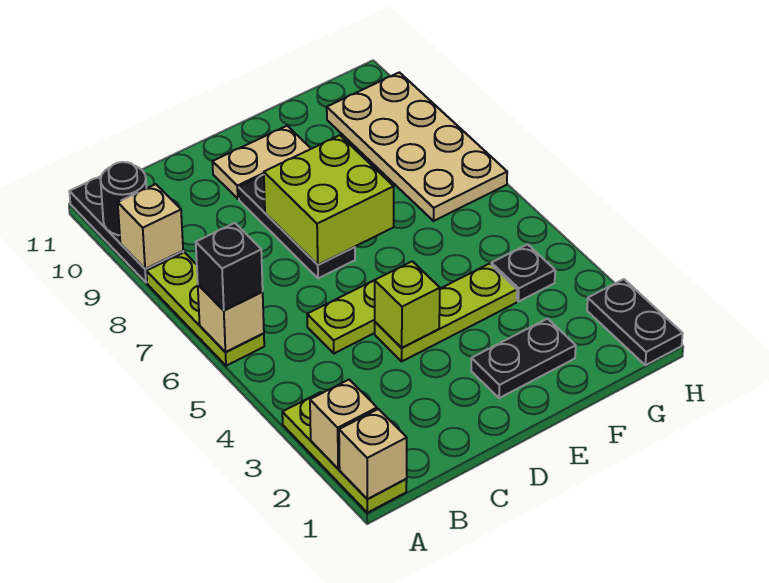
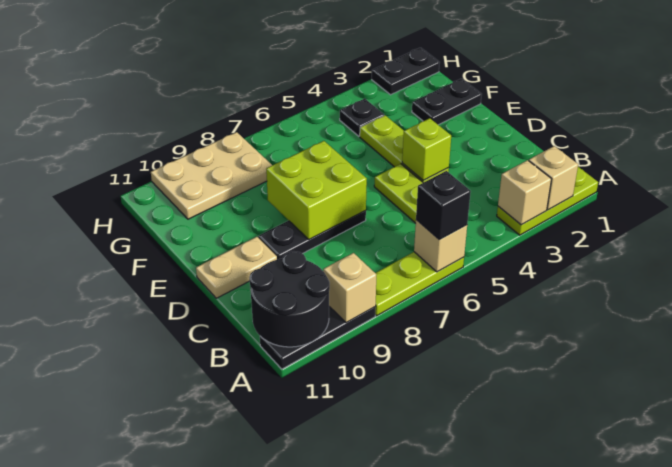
tan brick A1 level 2 -> tan brick A3 level 2
black round brick A10 level 2 -> black round brick A10:B11 level 2
tan plate D10:E10 level 1 -> tan plate D10:D11 level 1
black plate E2:F2 level 1 -> black plate F1:F2 level 1
tan plate G7:H10 level 1 -> tan plate G8:H10 level 1

